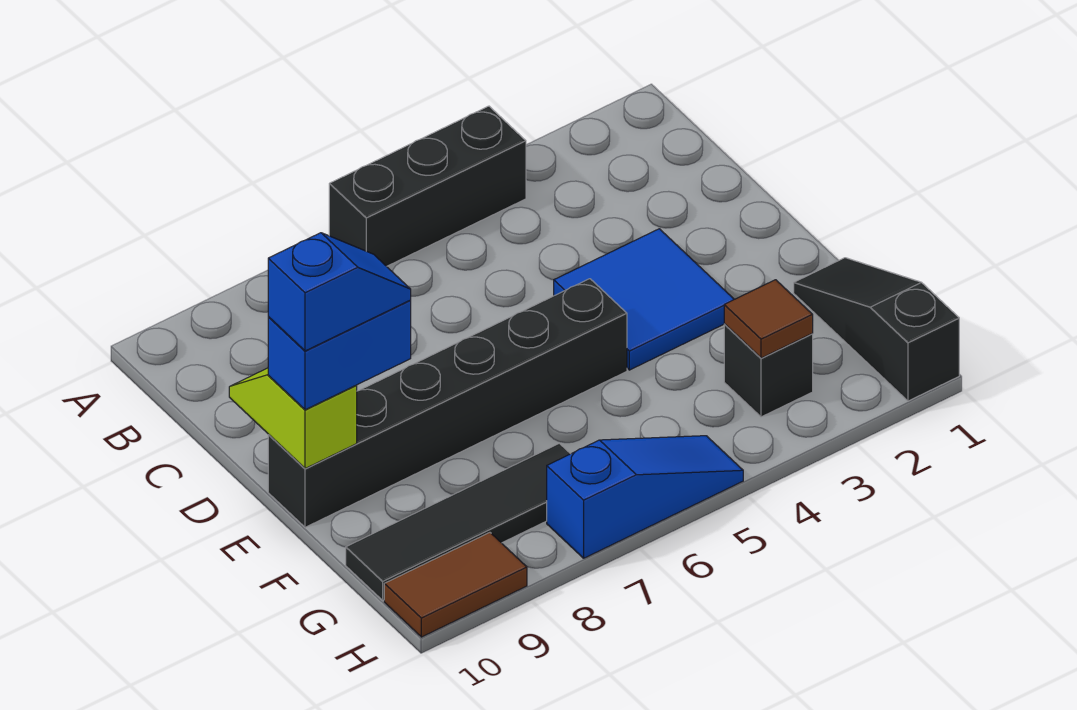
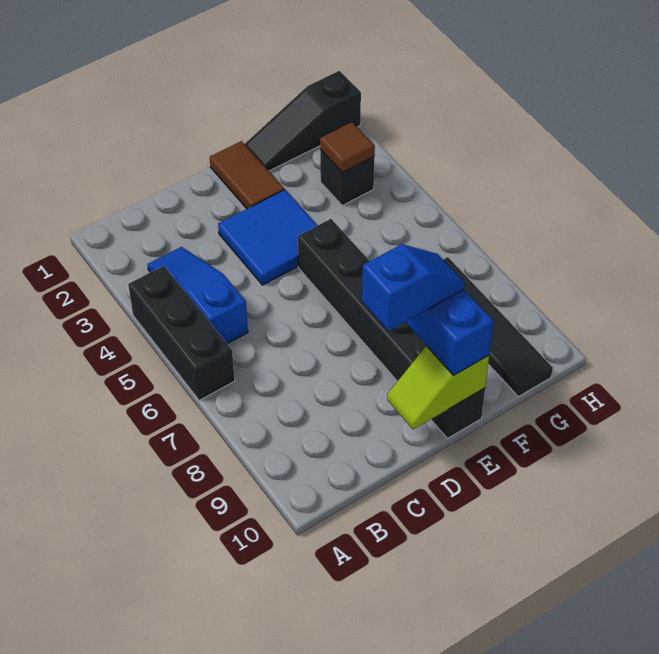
blue slope E9:E10 level 4 top 10 -> blue slope D9:E9 level 4 top D
blue slope H5:H7 level 1 top 7 -> blue slope B3:B5 level 1 top 5
brown tile H9:H10 level 1 -> brown tile E1:E2 level 1

